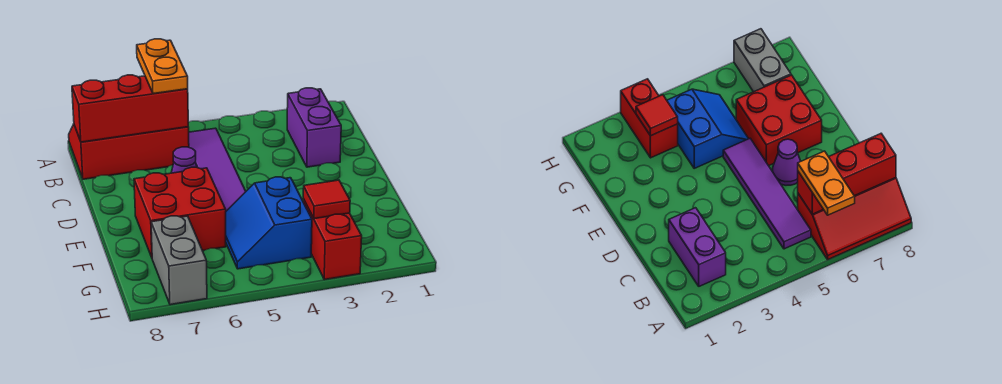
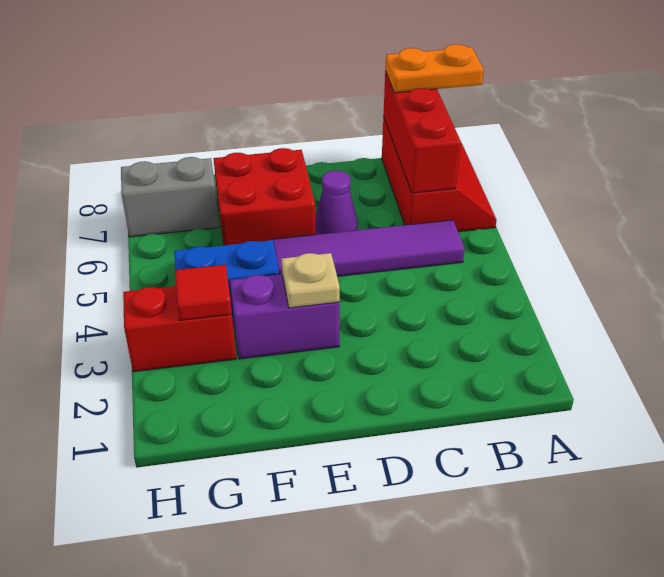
orange plate A6:B6 level 3 -> orange plate A8:B8 level 3
purple brick B2:C2 level 1 -> purple brick E3:F3 level 1
none -> tan plate E3 level 2

